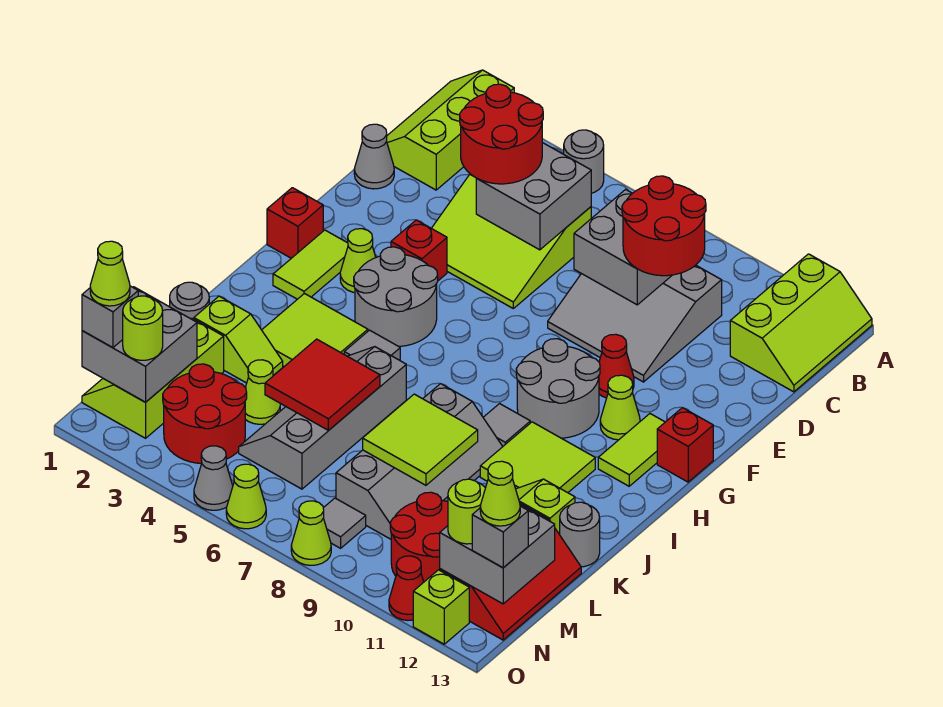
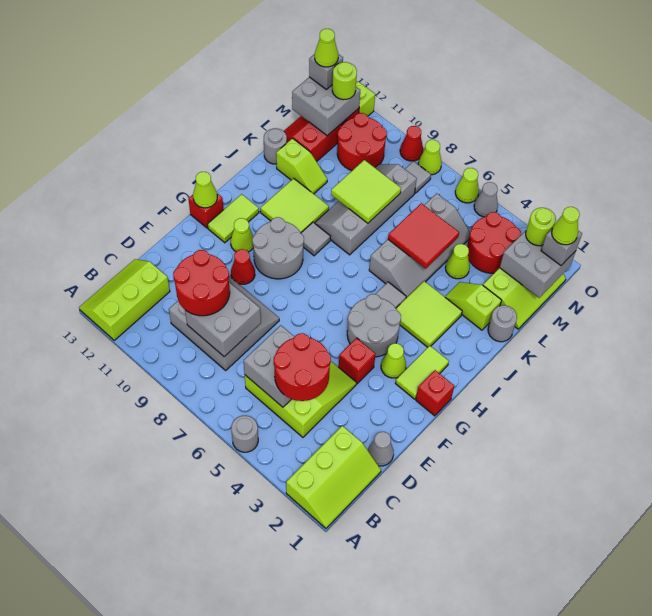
none -> lime cone G13 level 2
red cone O11 level 1 -> red cone O9 level 1

